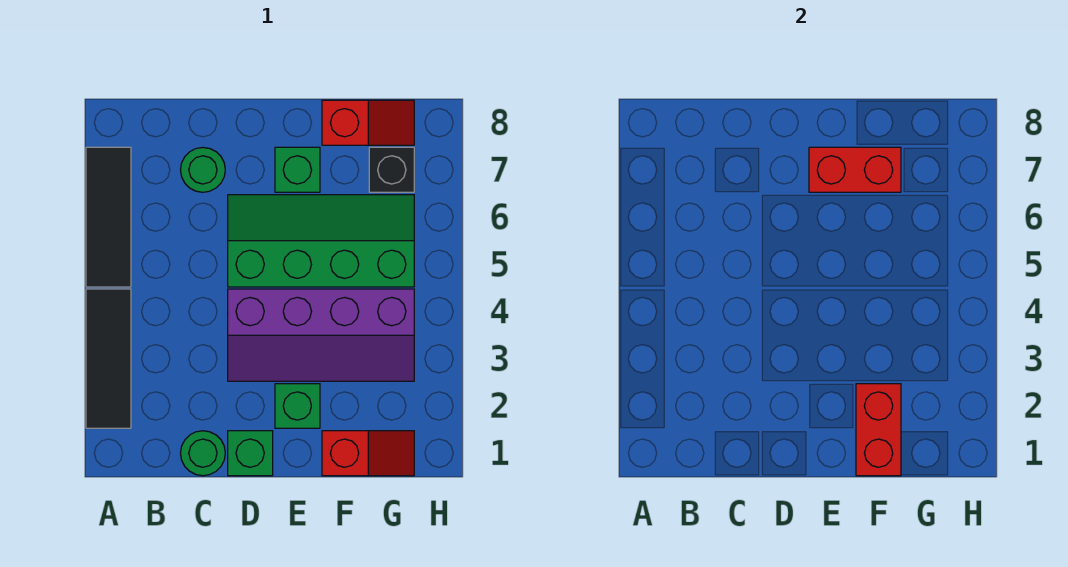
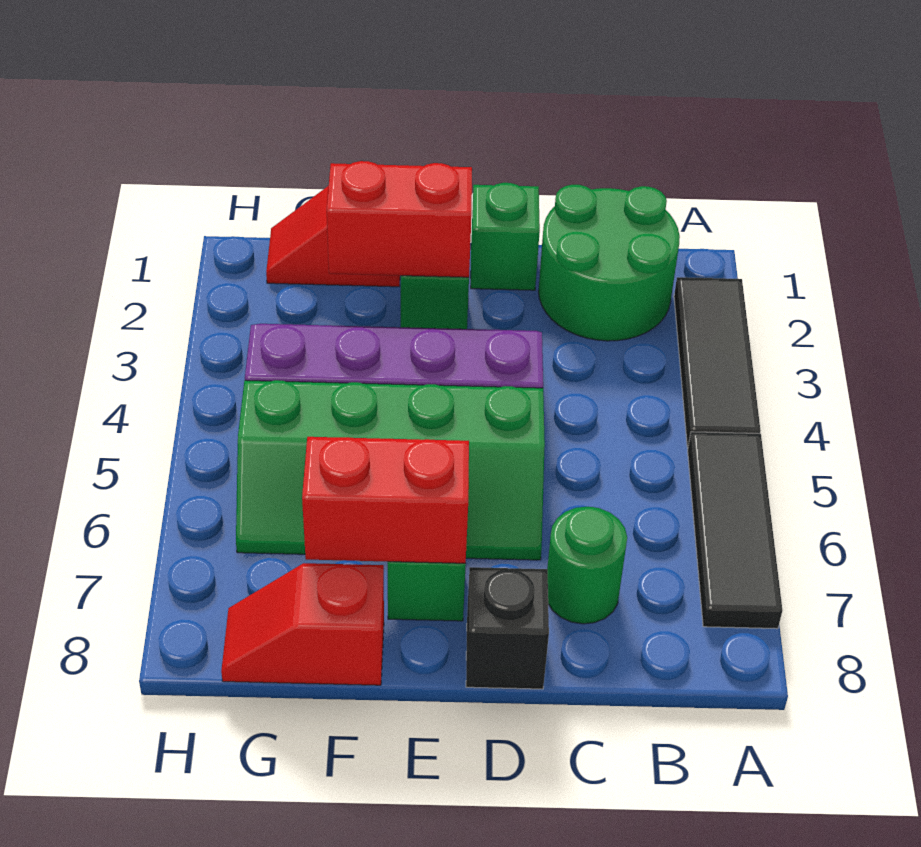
green round brick C1 level 1 -> green round brick B1:C2 level 1
red brick F1:F2 level 2 -> red brick E2:F2 level 2
black brick G7 level 1 -> black brick D8 level 1

